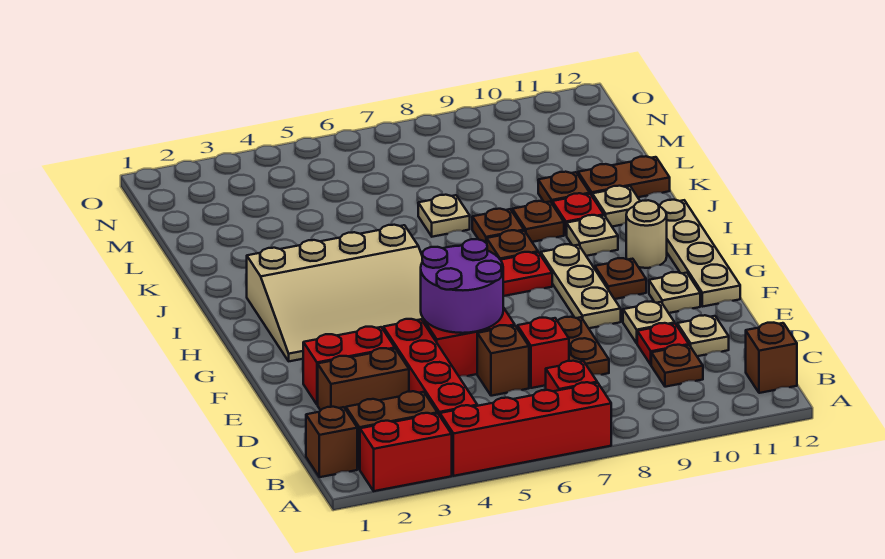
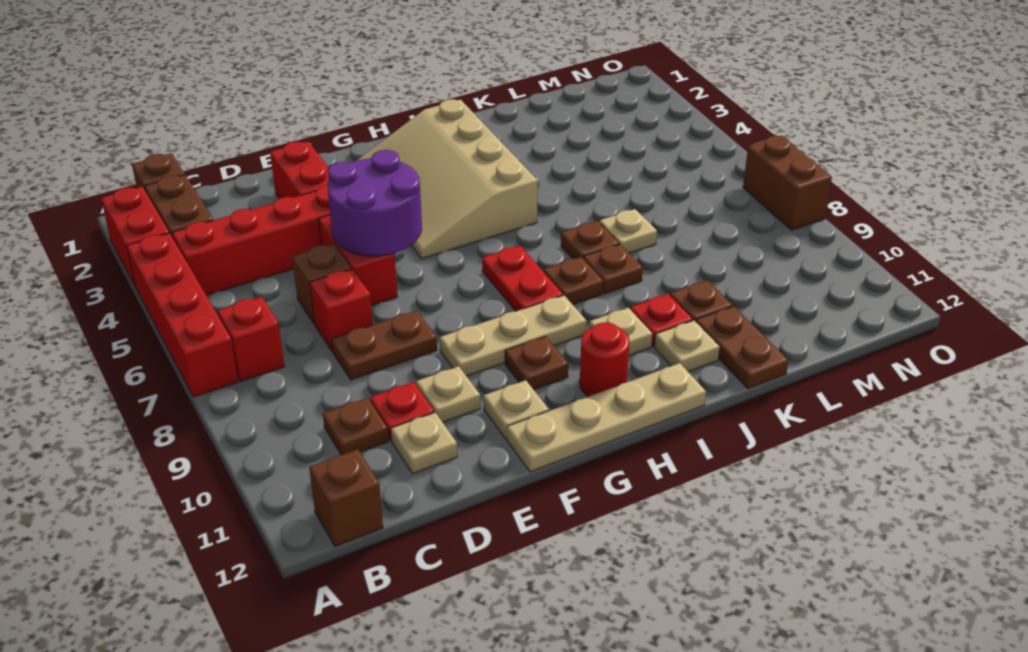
brown brick D2:D3 level 1 -> brown brick O7:O8 level 1
tan round brick H11 level 1 -> red round brick H11 level 1
brown plate J9 level 1 -> brown plate J7 level 1

